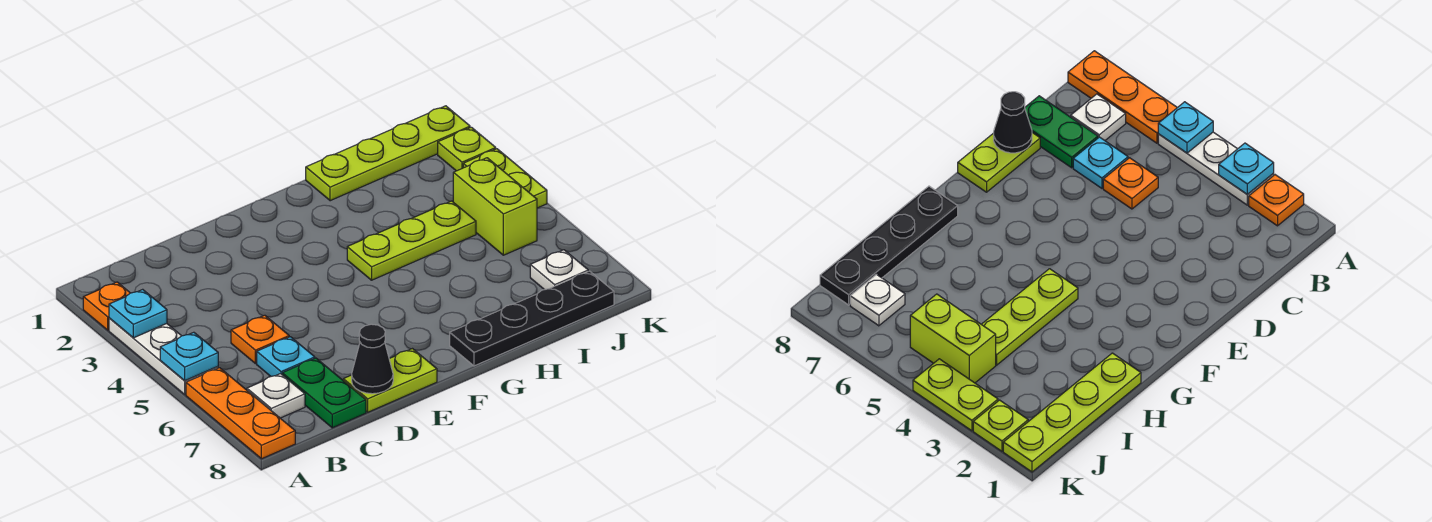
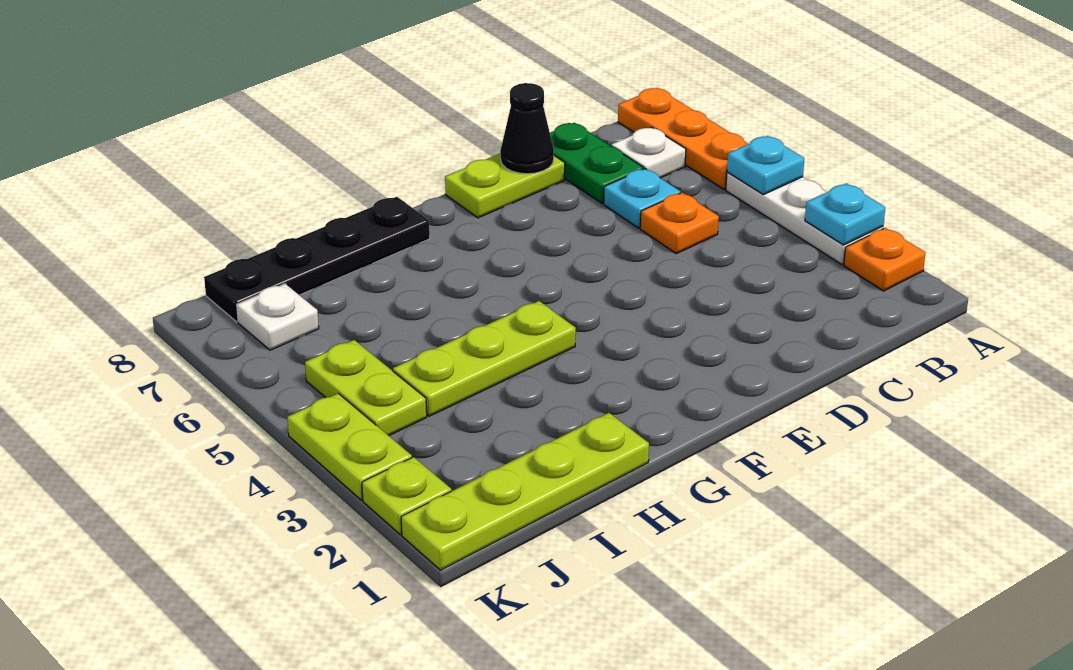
lime brick J4:J5 level 1 -> lime plate J4:J5 level 1

